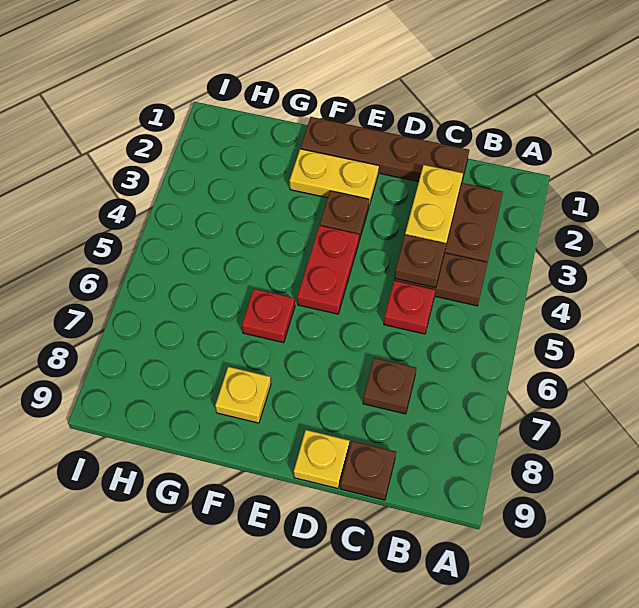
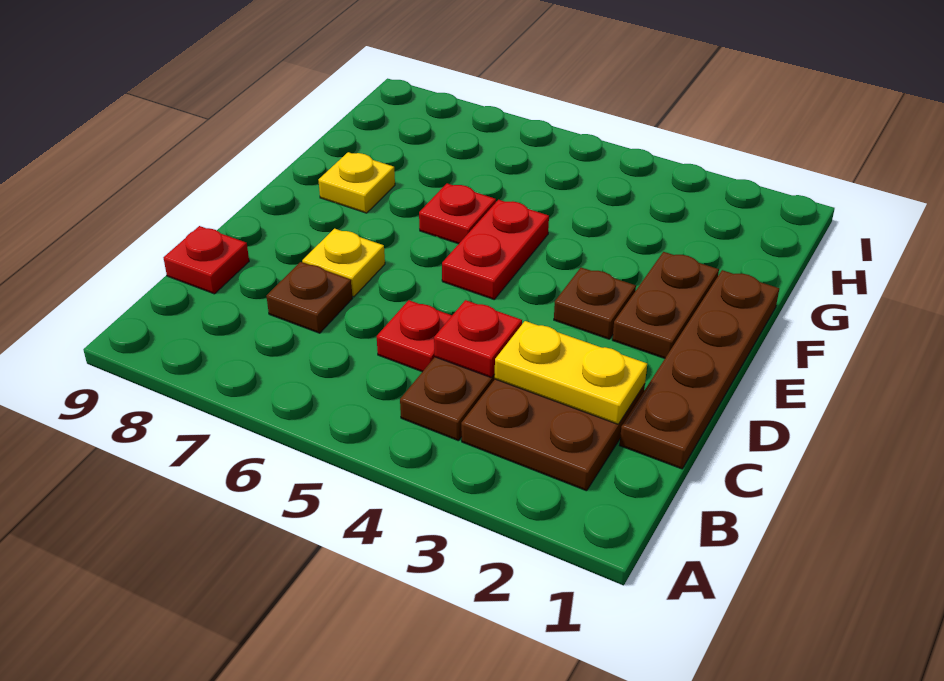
brown plate C4 level 2 -> red plate C4 level 2
brown plate C9 level 1 -> red plate C9 level 1
yellow plate D9 level 1 -> yellow plate D7 level 1
yellow plate E2:F2 level 1 -> brown plate E2:F2 level 1
red plate E4:E5 level 1 -> red plate E5:F5 level 1

